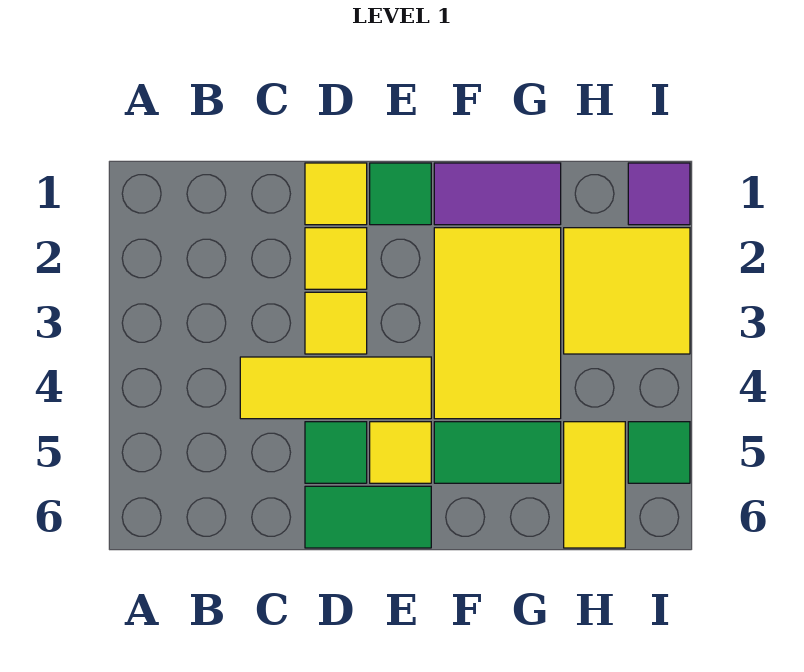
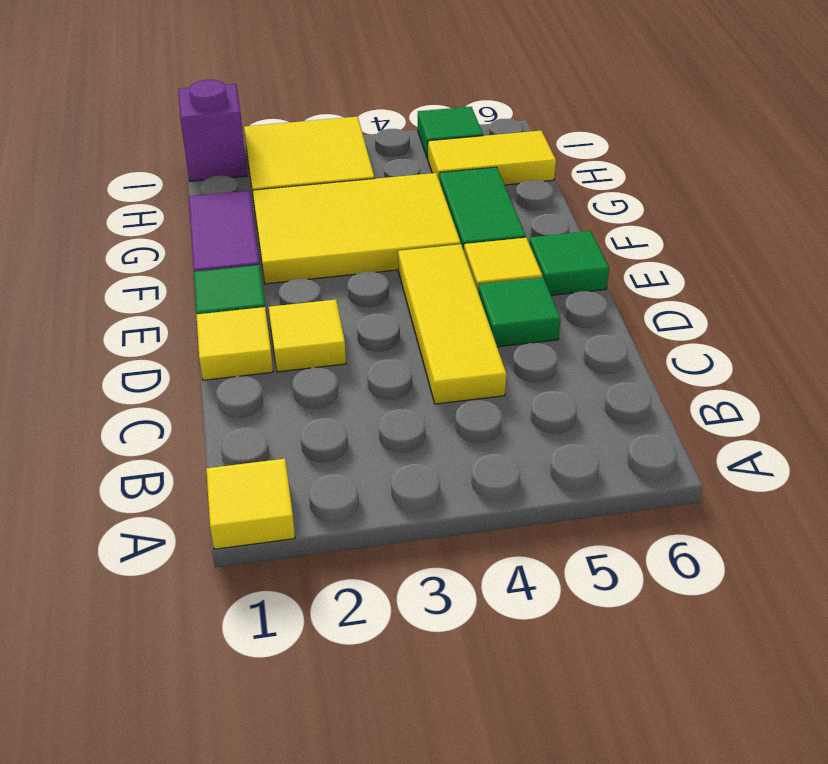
yellow tile D3 level 1 -> yellow tile A1 level 1
green tile D6:E6 level 1 -> green tile E6 level 1
purple tile I1 level 1 -> purple brick I1 level 1

